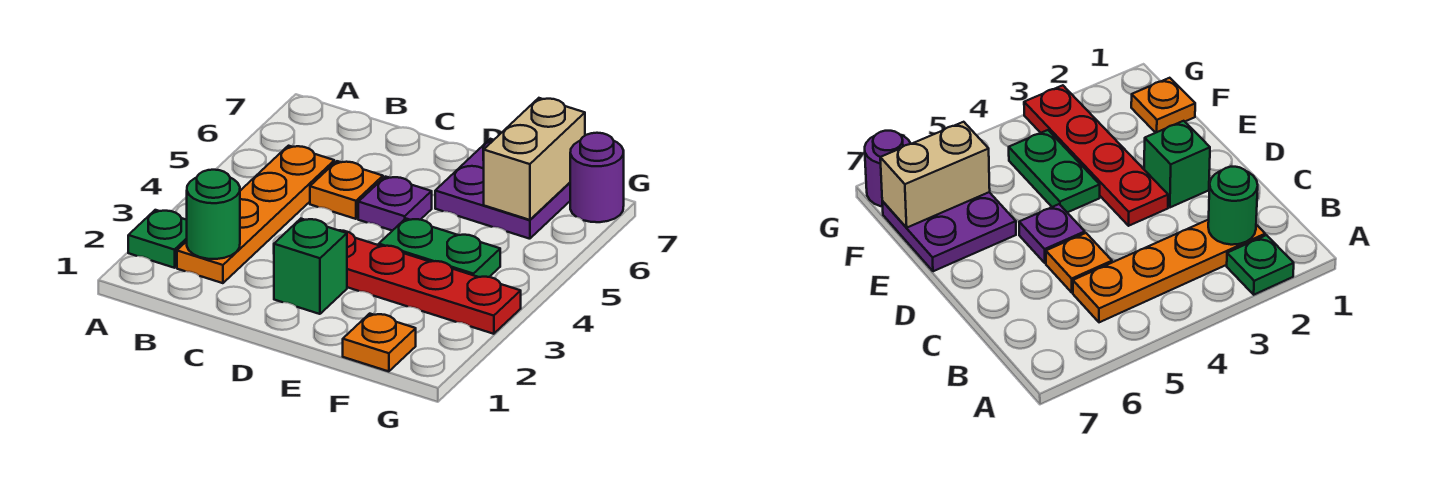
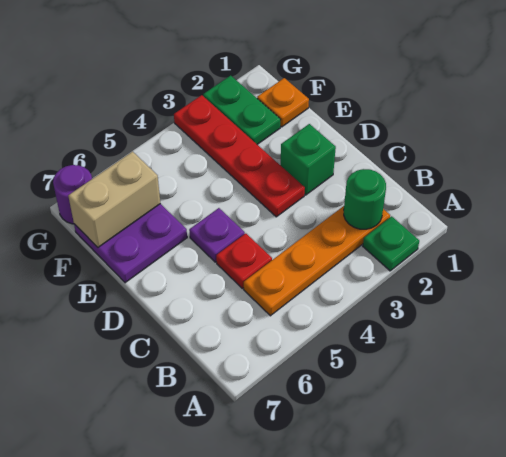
orange plate C5 level 1 -> red plate C5 level 1
green plate E4:F4 level 1 -> green plate F2:G2 level 1

